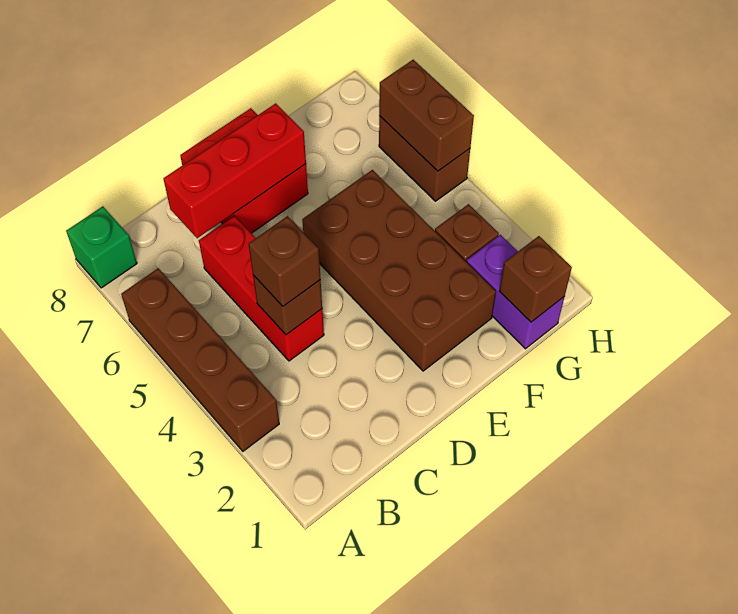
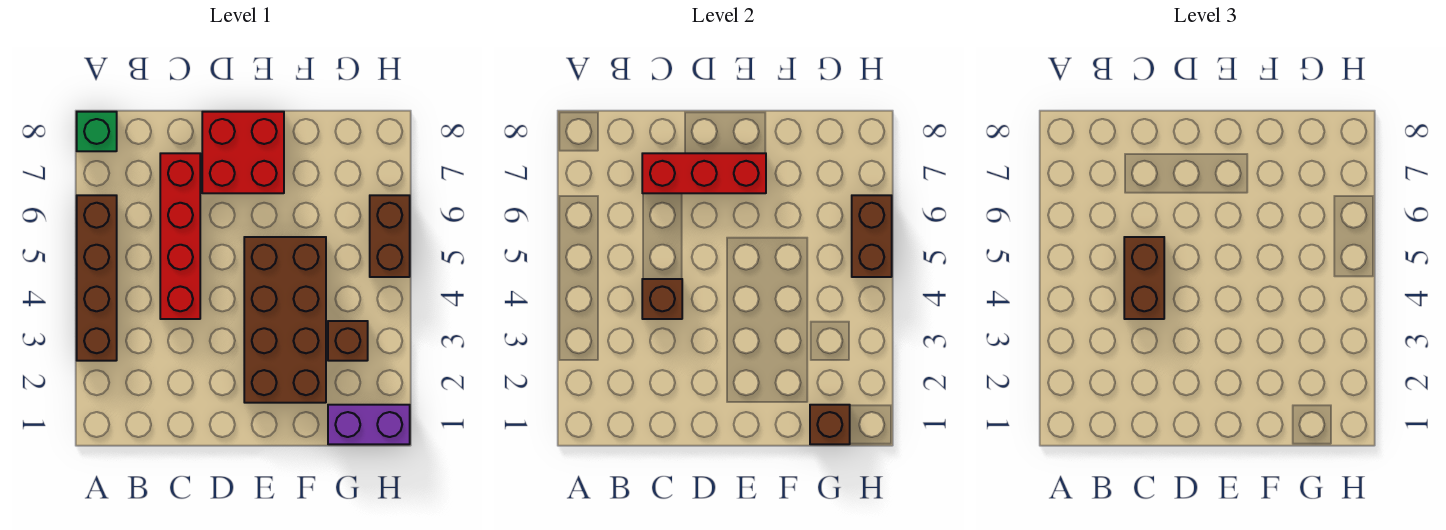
red brick C4:C6 level 1 -> red brick C4:C7 level 1
brown brick C4 level 3 -> brown brick C4:C5 level 3
purple brick G1:G2 level 1 -> purple brick G1:H1 level 1

